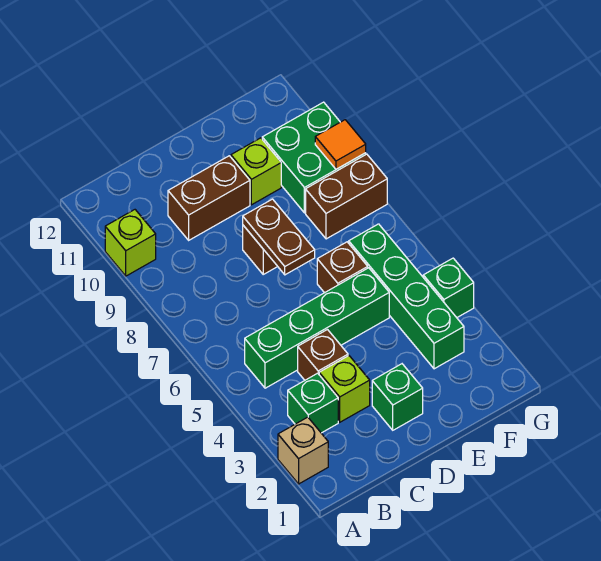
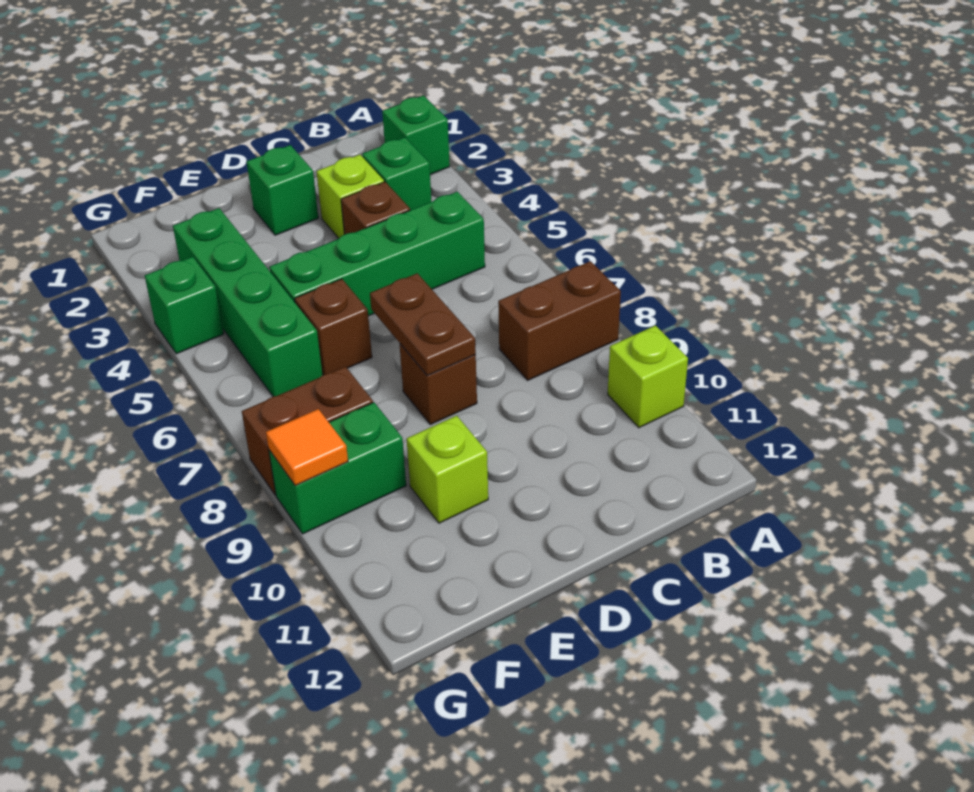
tan brick A2 level 1 -> green brick A2 level 1
brown brick C10:D10 level 1 -> brown brick A8:B8 level 1
green brick F9:G10 level 1 -> green brick F9:G9 level 1

